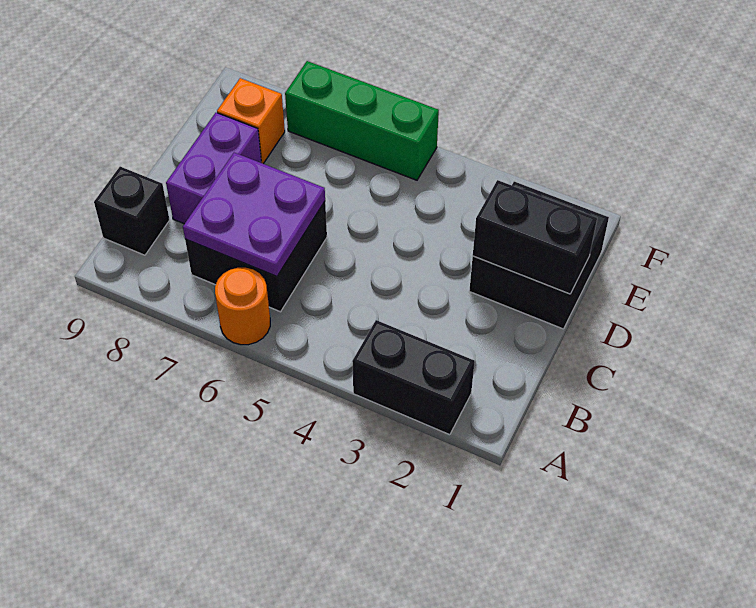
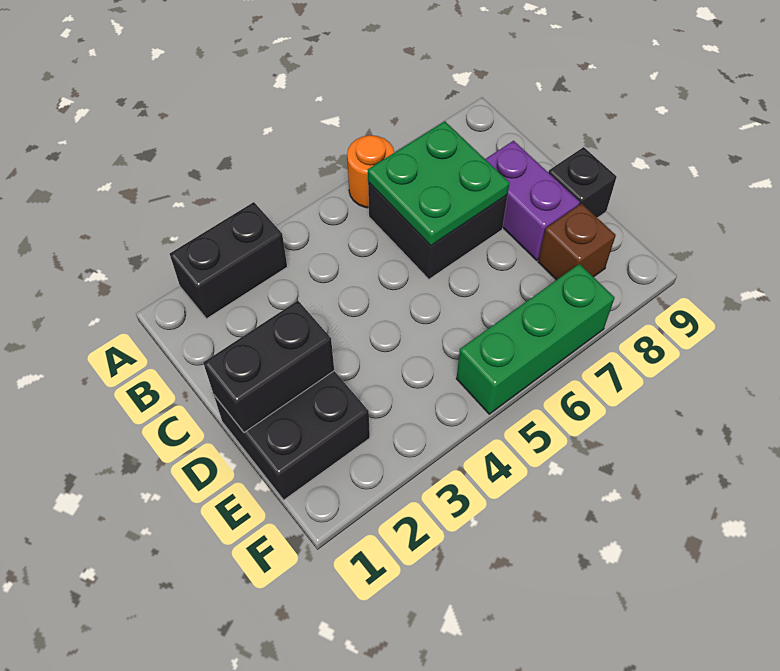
purple plate B6:C7 level 2 -> green plate B6:C7 level 2
black brick B9 level 1 -> black brick D9 level 1
orange brick E8 level 1 -> brown brick E8 level 1

